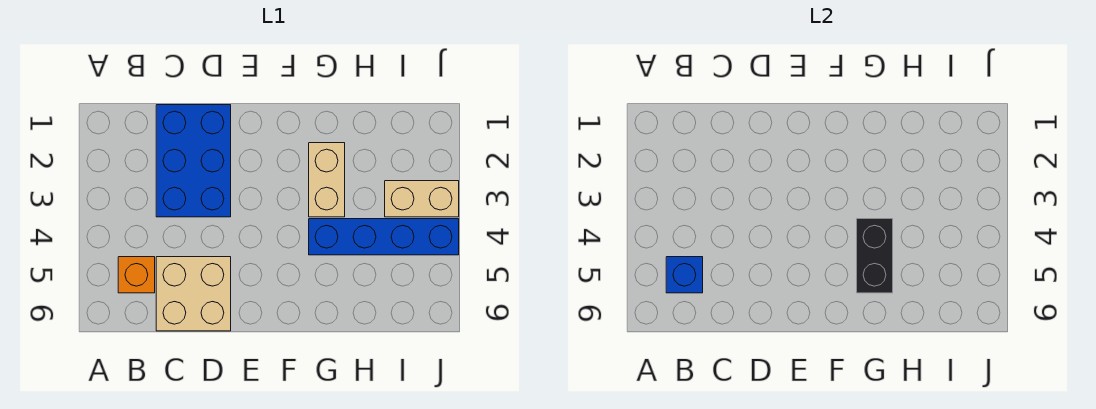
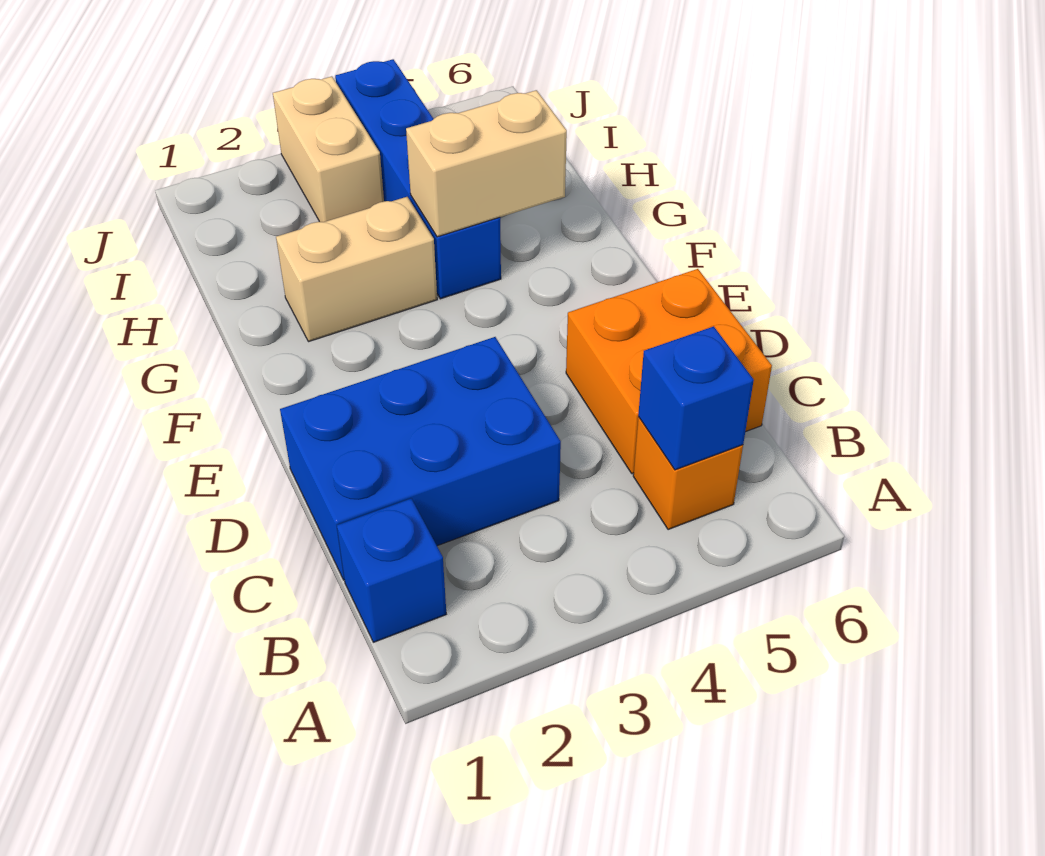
none -> blue brick B1 level 1
tan brick C5:D6 level 1 -> orange brick C5:D6 level 1
black brick G4:G5 level 2 -> tan brick G4:G5 level 2

